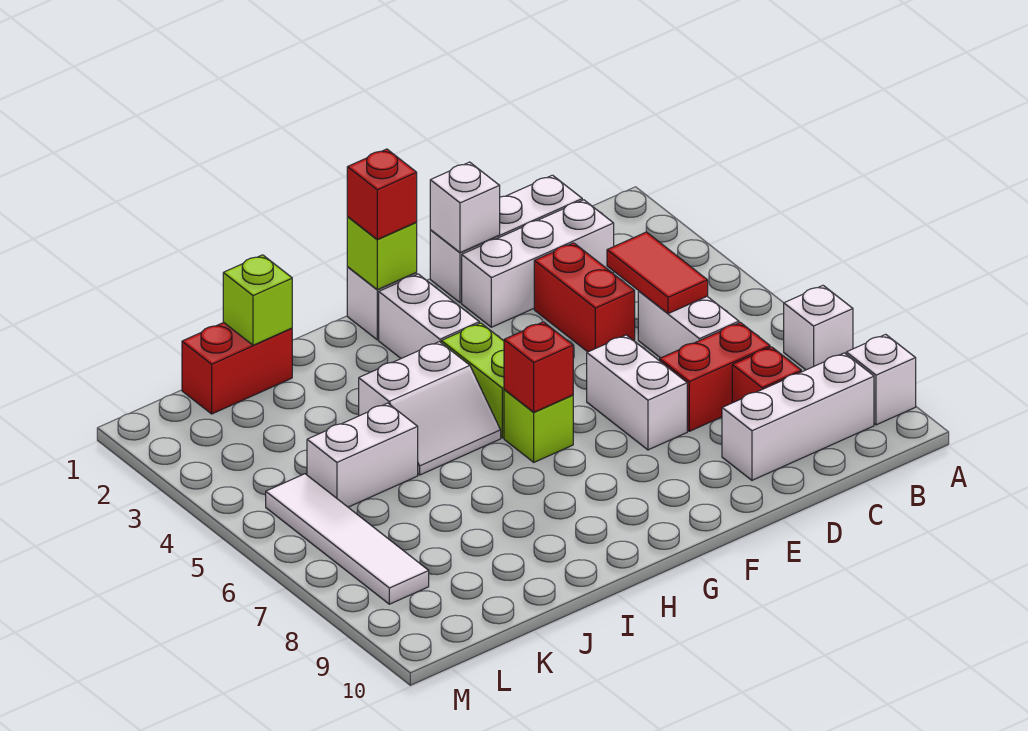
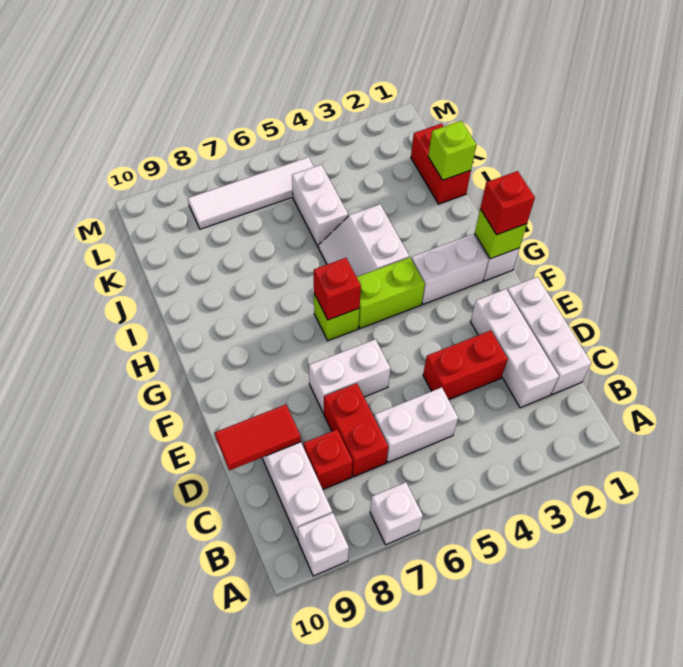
red tile C4:C5 level 2 -> red tile D9:D10 level 2
white brick E1 level 2 -> none

